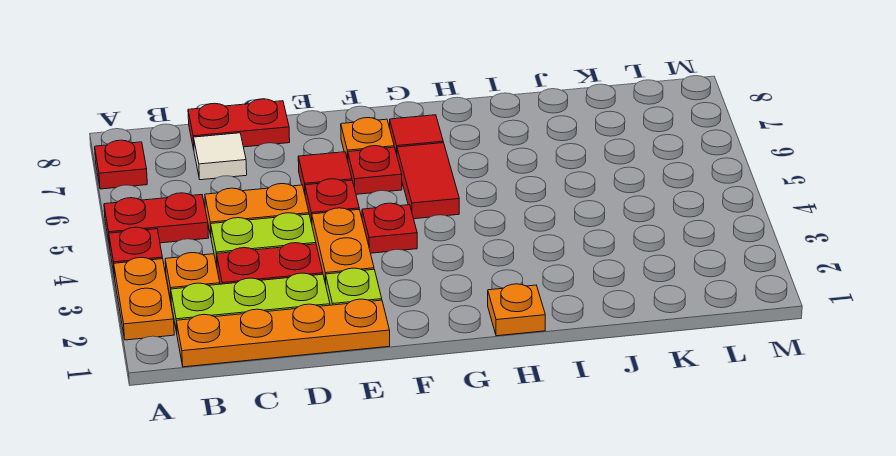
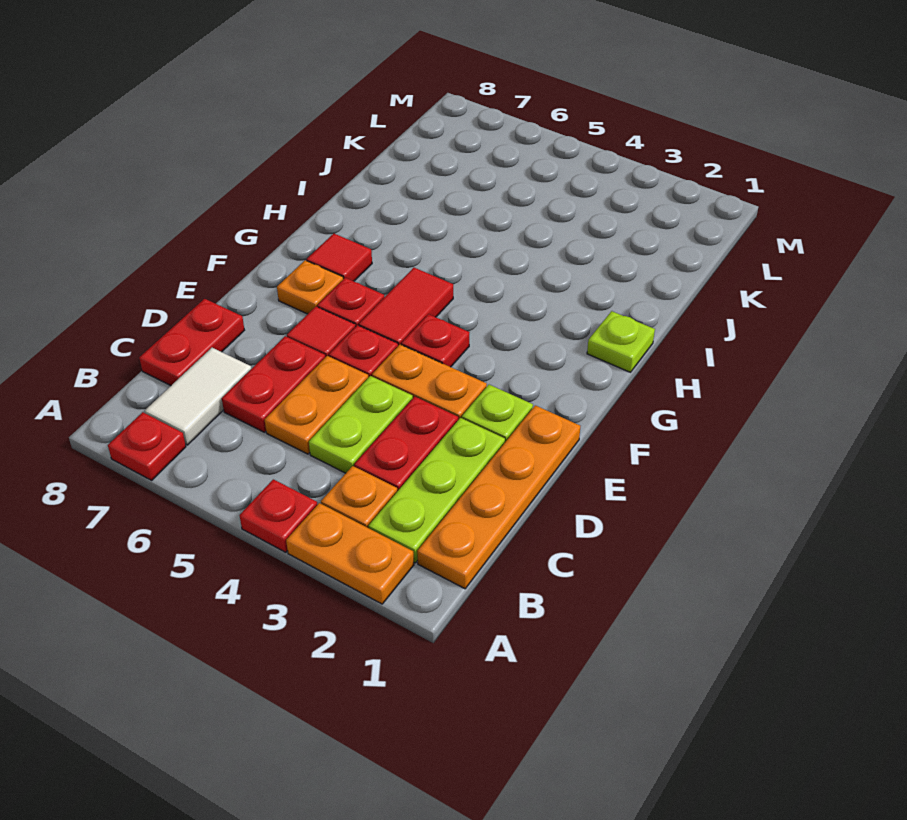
red plate A5:B5 level 1 -> red plate C6:D6 level 1
white tile C7 level 1 -> white tile B7:C7 level 1
red tile G5:G6 level 1 -> red tile F5:G5 level 1
orange plate H1 level 1 -> lime plate H1 level 1

